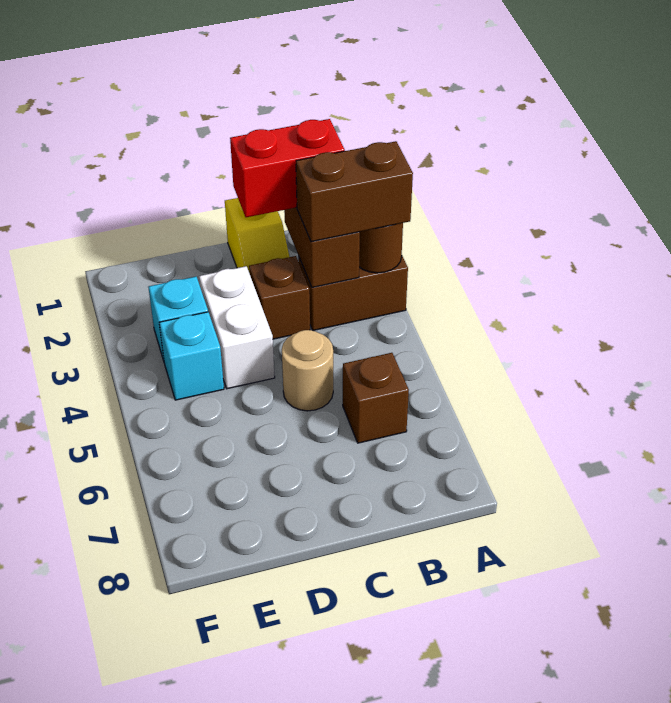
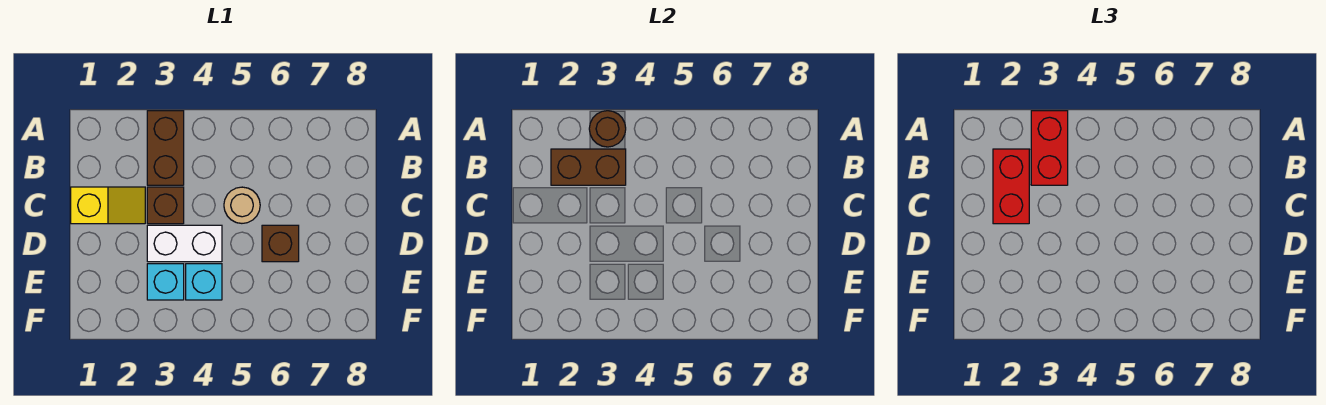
brown brick A3:B3 level 3 -> red brick A3:B3 level 3
brown brick B6 level 1 -> brown brick D6 level 1

